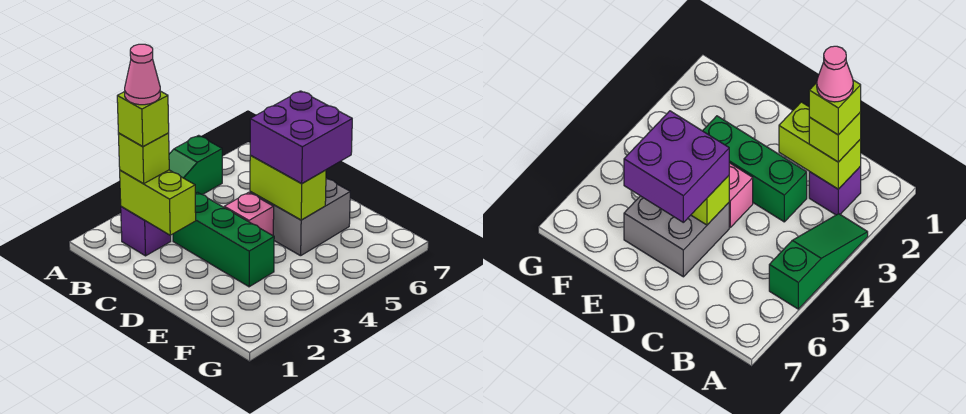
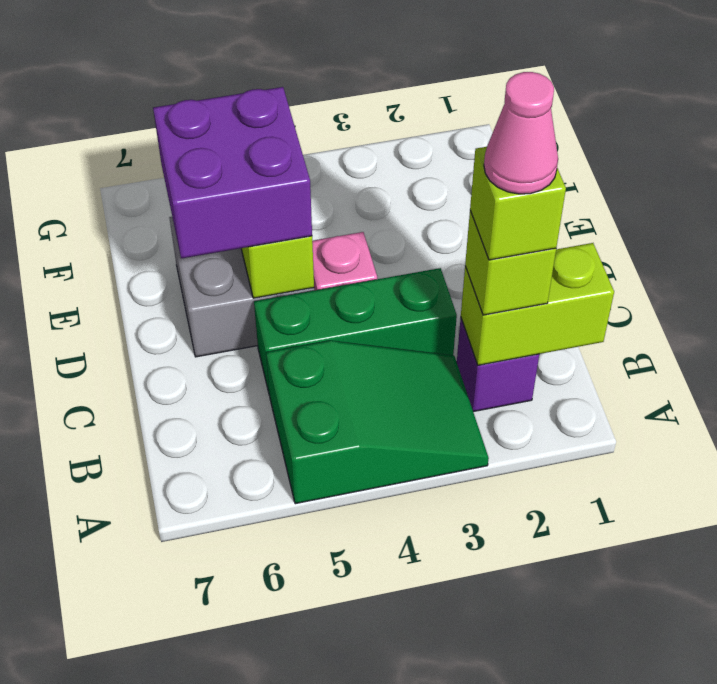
green slope A3:A5 level 1 top 5 -> green slope A3:B5 level 1 top 5
lime brick B2:C2 level 2 -> lime brick B1:B2 level 2
green brick C3:E3 level 1 -> green brick C3:C5 level 1

